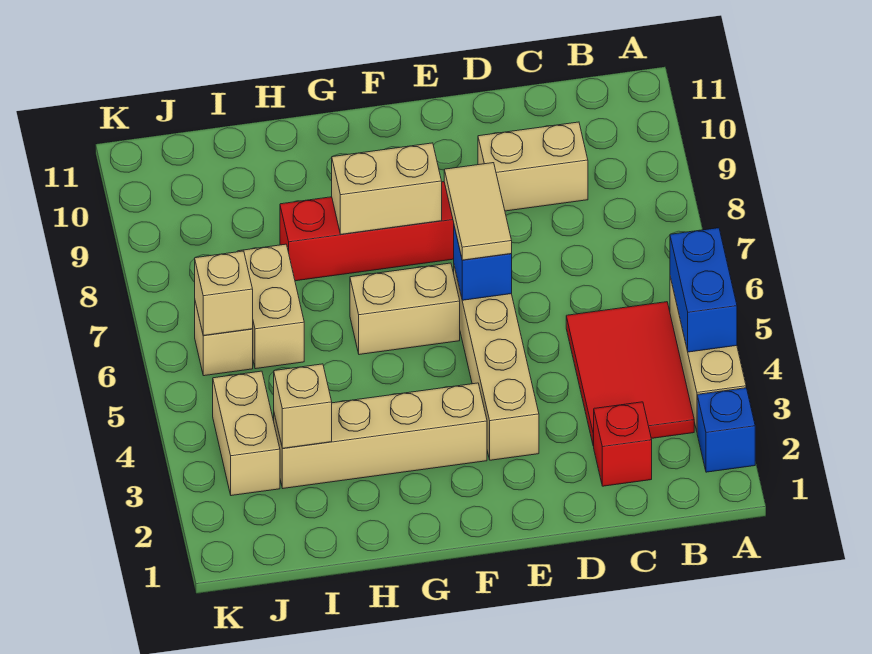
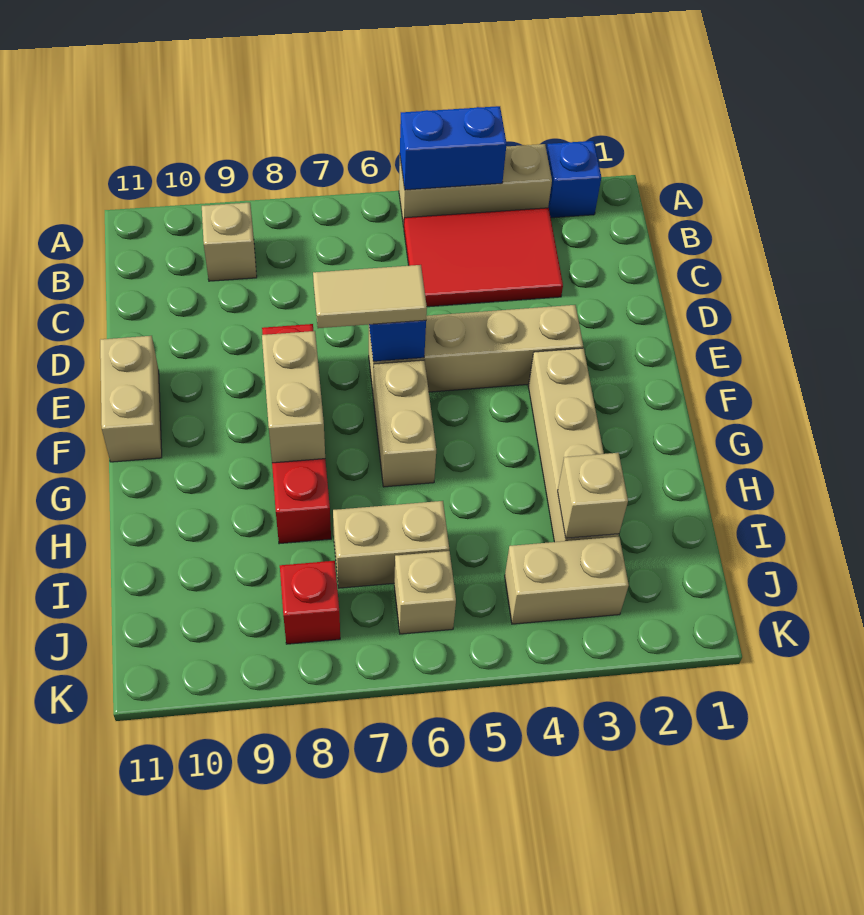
red brick C2 level 1 -> red brick J8 level 1
tan brick C9:D9 level 1 -> tan brick E11:F11 level 1
tan brick J6 level 2 -> tan brick B9 level 1

